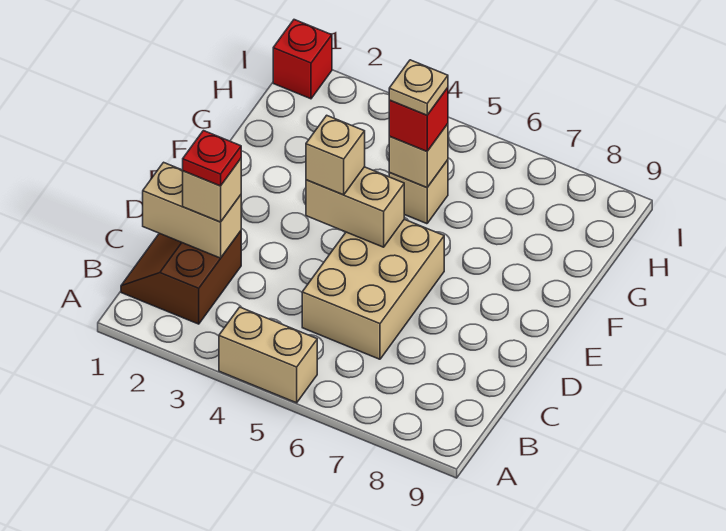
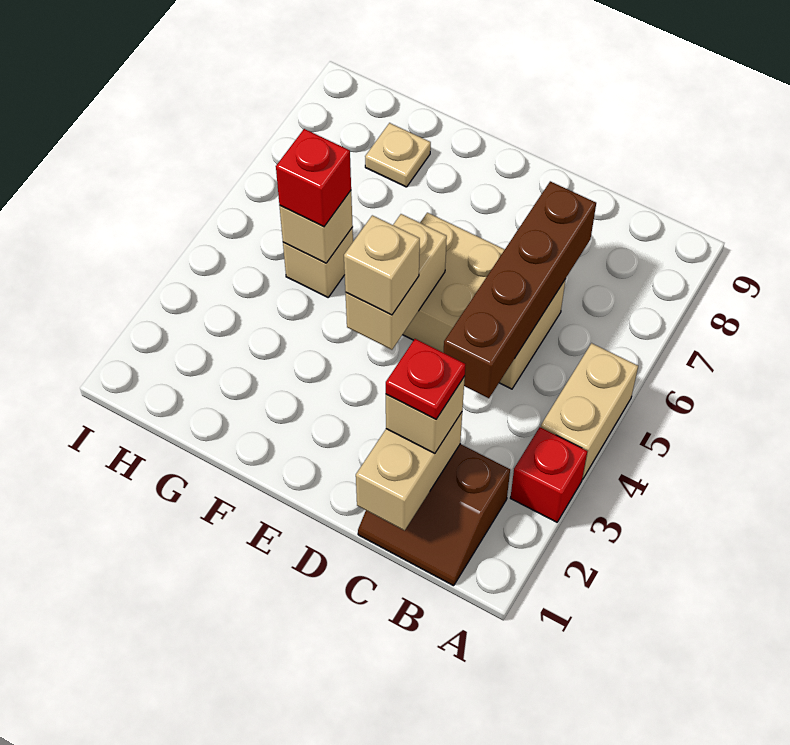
none -> brown brick C4:C7 level 2
tan plate G5 level 4 -> tan plate G8 level 1
red brick I1 level 1 -> red brick A3 level 1

